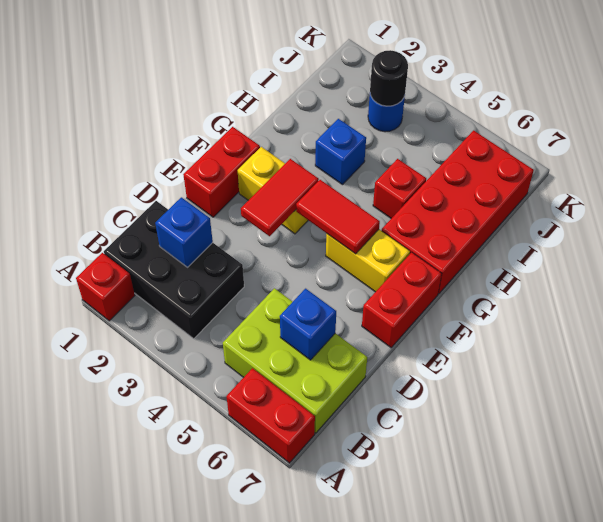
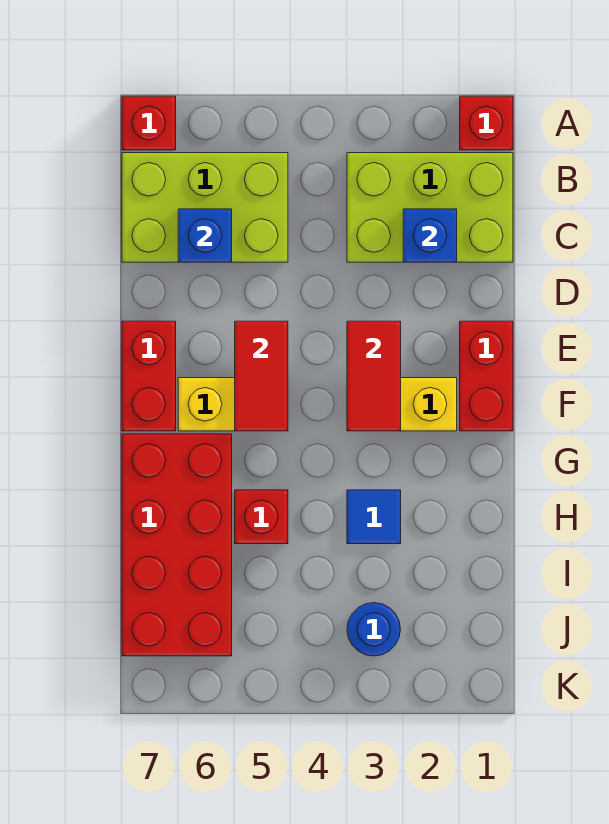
red brick A6:A7 level 1 -> red brick A7 level 1
black brick B1:C3 level 1 -> lime brick B1:C3 level 1
red tile F4:F5 level 2 -> red tile E5:F5 level 2
blue brick H3 level 1 -> blue tile H3 level 1
black round brick J3 level 2 -> none

